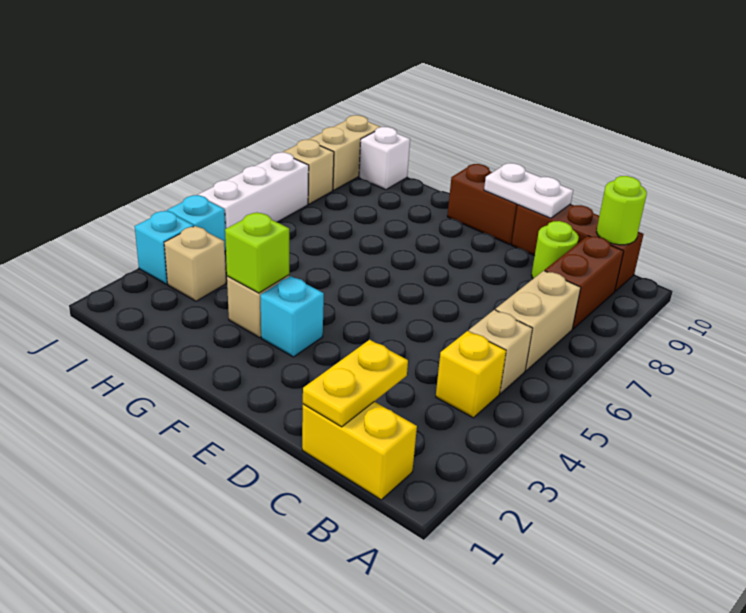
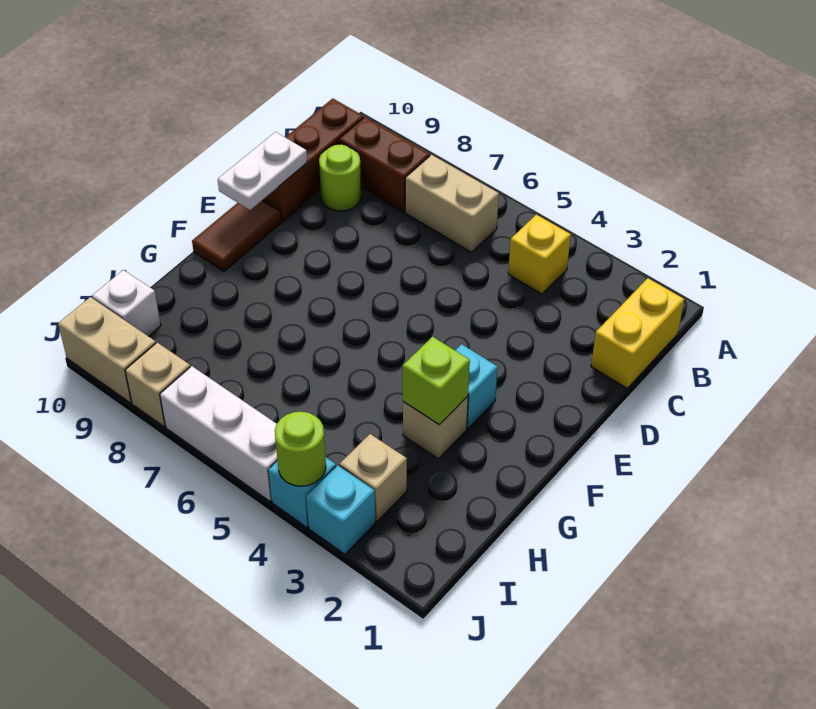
tan brick B5 level 1 -> none
lime round brick B10 level 2 -> lime round brick J4 level 2
yellow plate C1:C2 level 2 -> none
brown brick E10:F10 level 1 -> brown tile E10:F10 level 1

